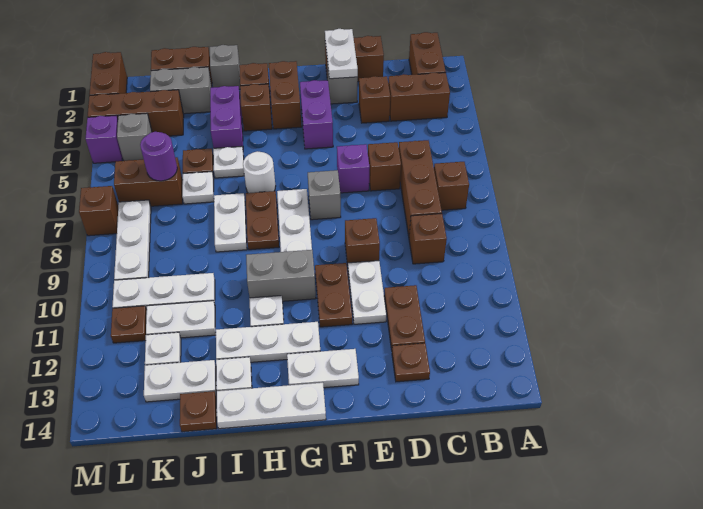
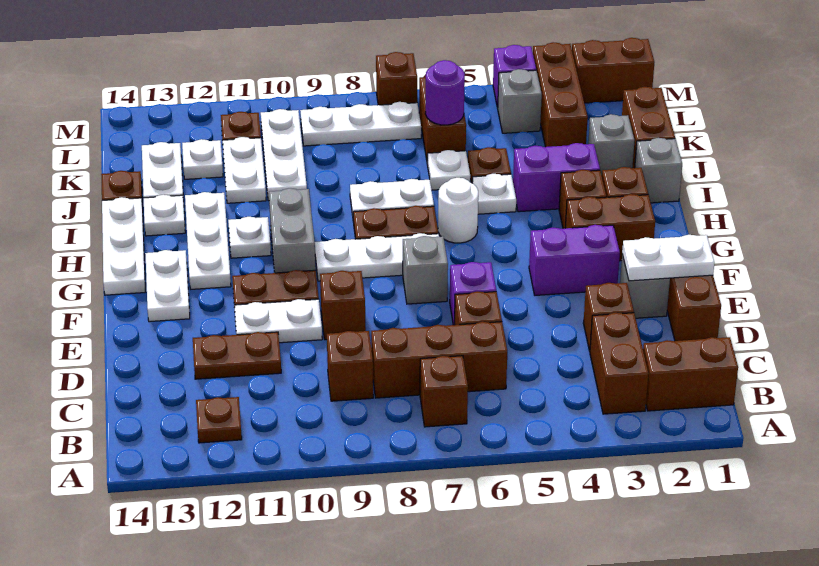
brown plate D13 level 1 -> brown plate B12 level 1
grey brick J2:K2 level 1 -> grey brick J2 level 1

